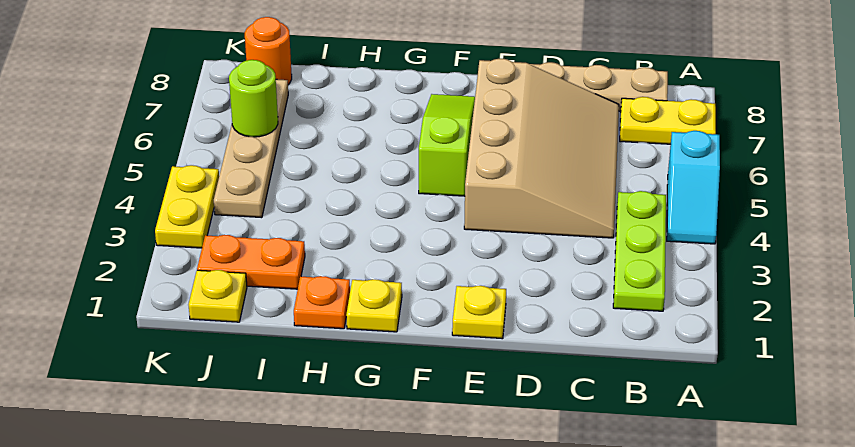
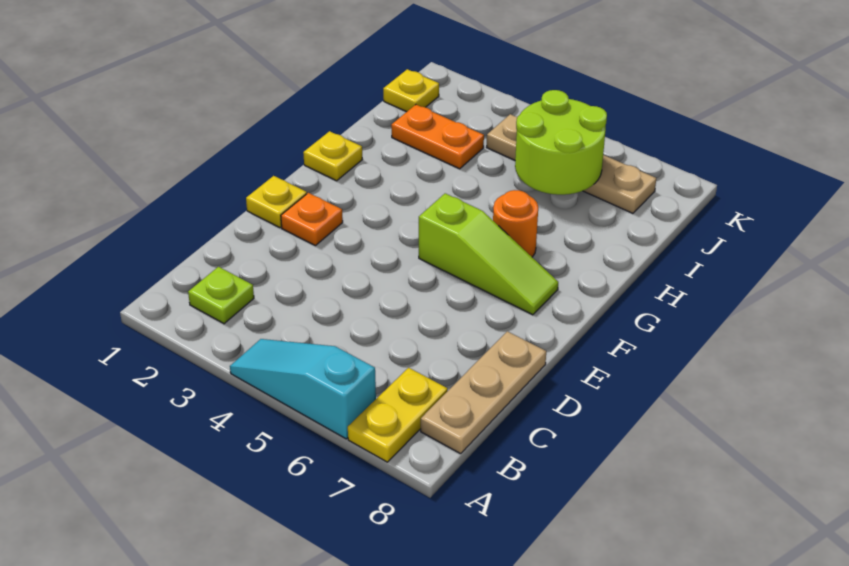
cyan slope A4:A5 level 1 top 5 -> cyan slope A4:A6 level 1 top 6
lime plate B2:B4 level 1 -> lime plate B2 level 1
tan slope C4:E7 level 1 top E -> none
orange plate H1 level 1 -> orange plate E2 level 1
orange plate I2:J2 level 1 -> orange plate I2:I3 level 1
lime round brick J6 level 2 -> lime round brick I5:J6 level 2
orange round brick J8 level 1 -> orange round brick G6 level 1
yellow plate K3:K4 level 1 -> none

